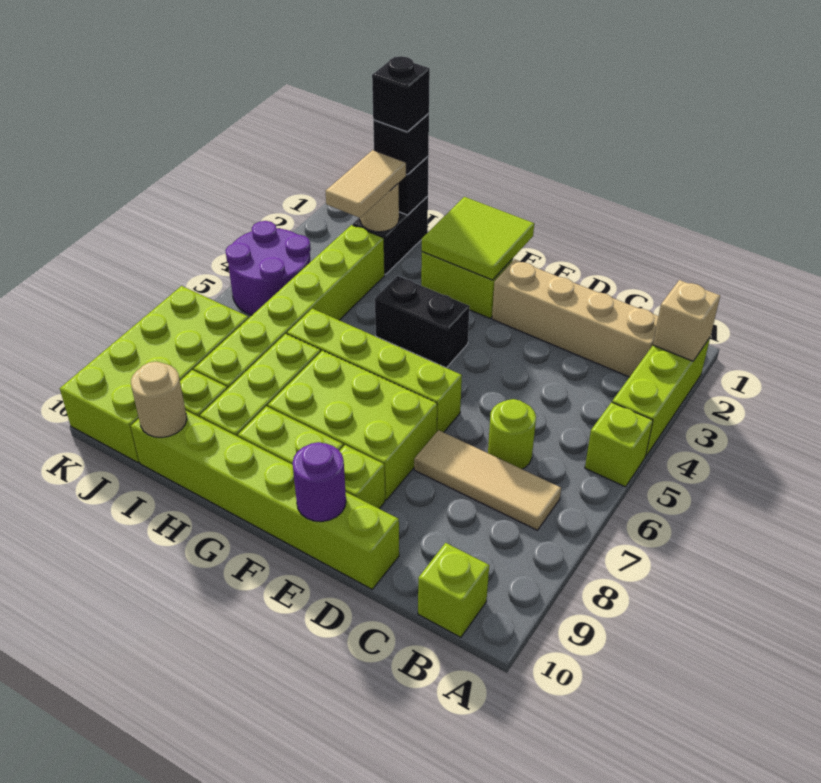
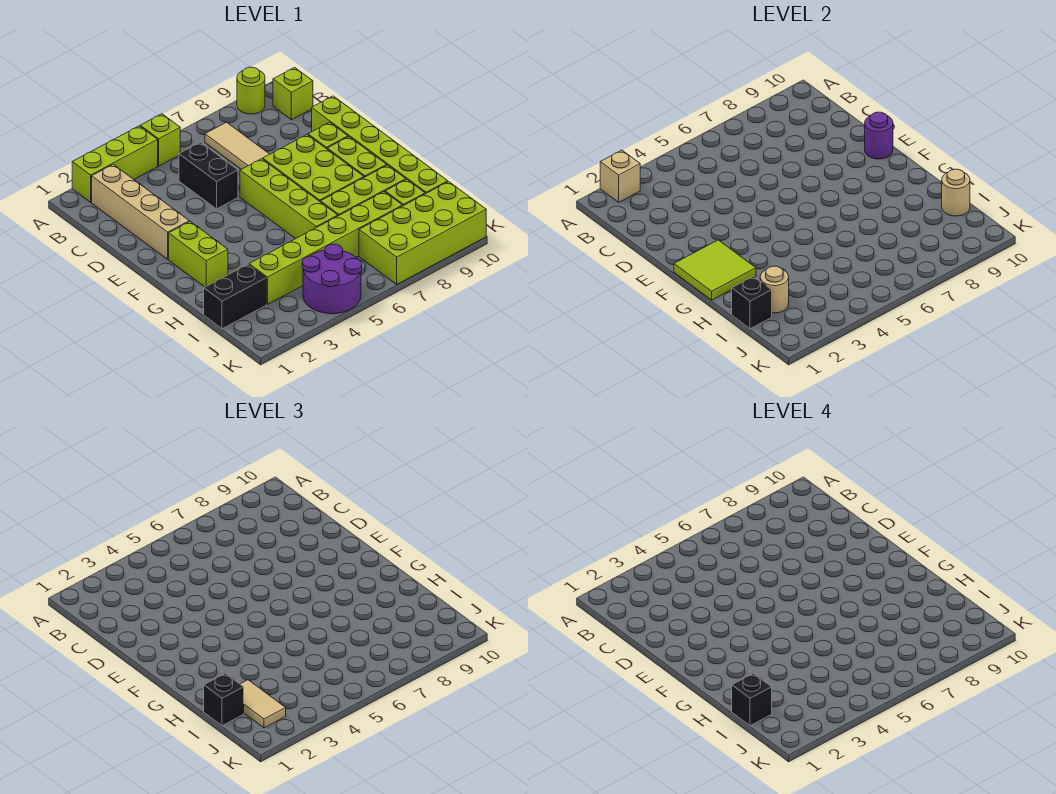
lime round brick C6 level 1 -> lime round brick A9 level 1
black brick F4:G4 level 1 -> black brick C5:D5 level 1
tan tile I2:I3 level 3 -> tan tile I2:J2 level 3

